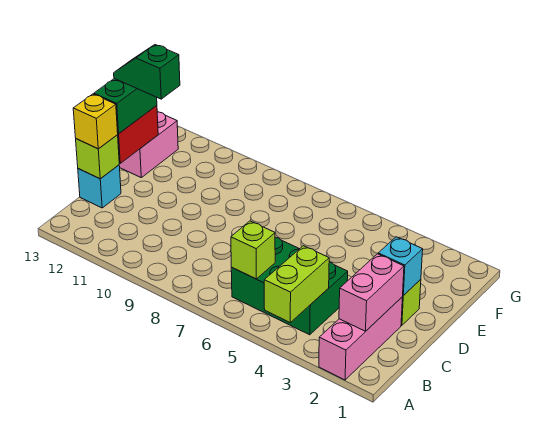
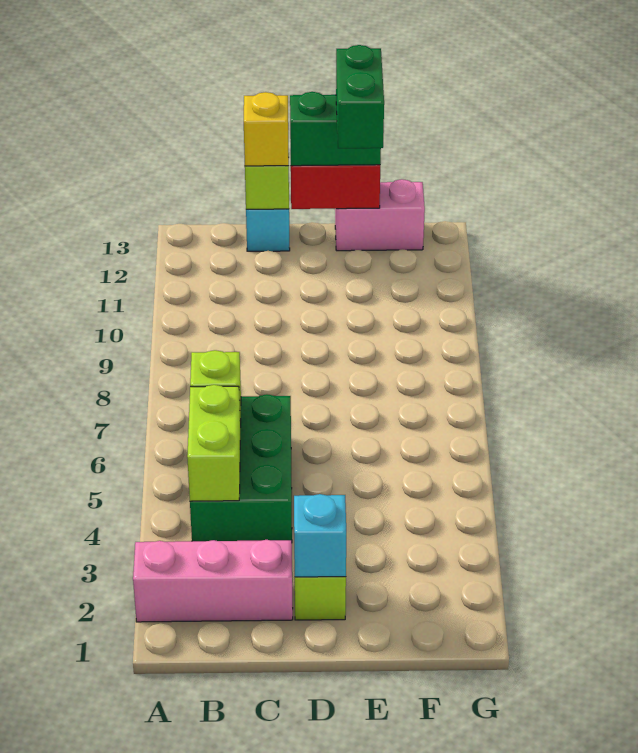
lime brick A4:B4 level 2 -> lime brick B4:B5 level 2
pink brick B2:C2 level 2 -> none
green slope E12:E13 level 4 top 12 -> green brick E12:E13 level 4

